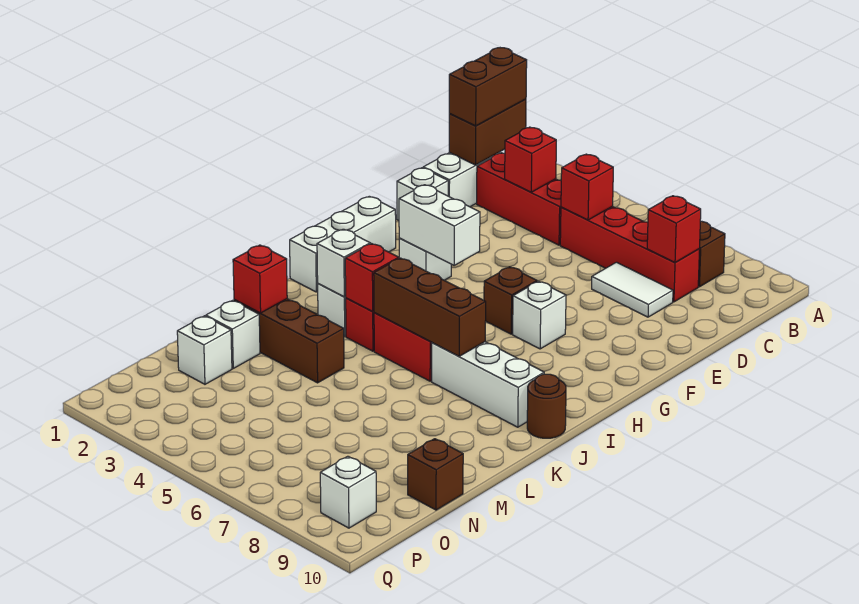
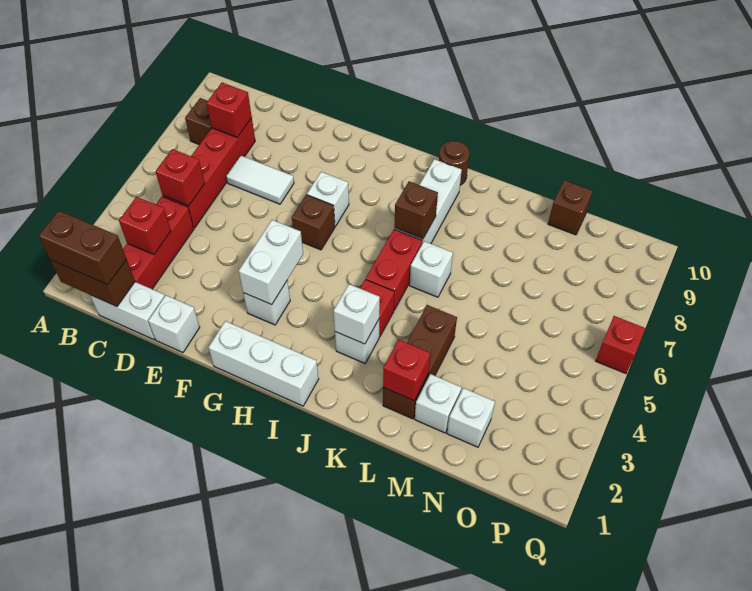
white tile D7:D8 level 1 -> white tile D7:E7 level 1
red brick J4 level 2 -> red brick Q6 level 1
brown brick J5:J7 level 2 -> brown brick J7 level 2
white brick P9 level 1 -> white brick K6 level 1

